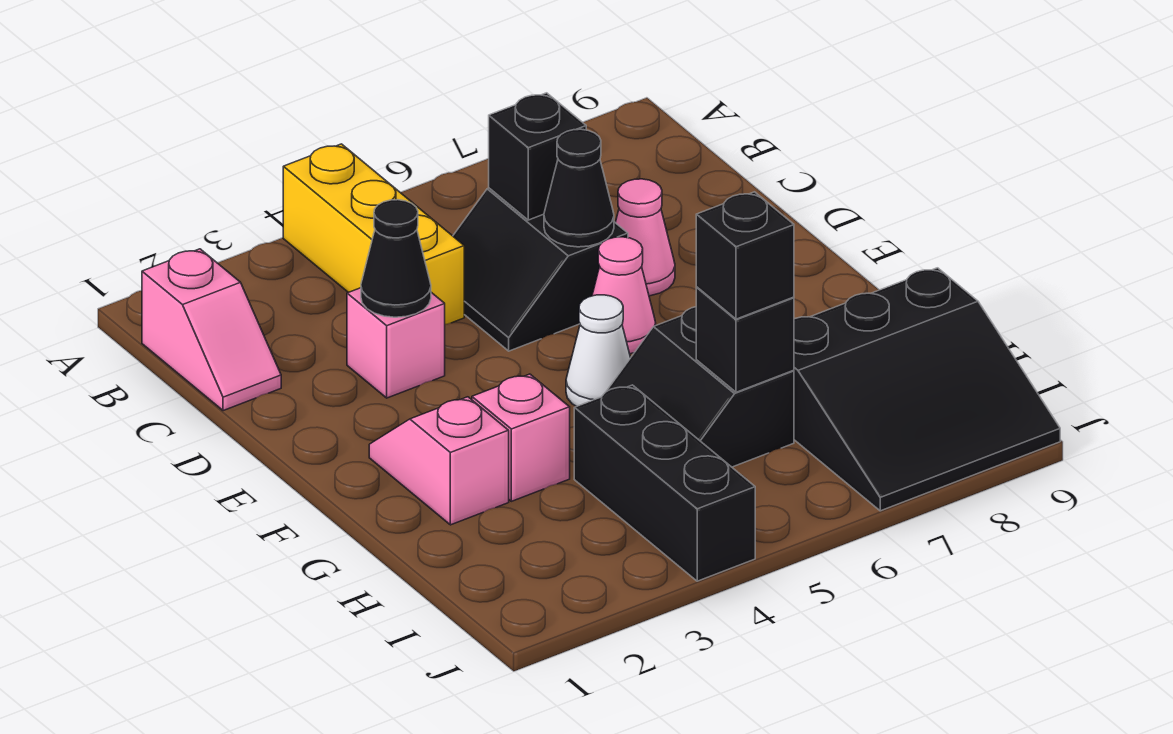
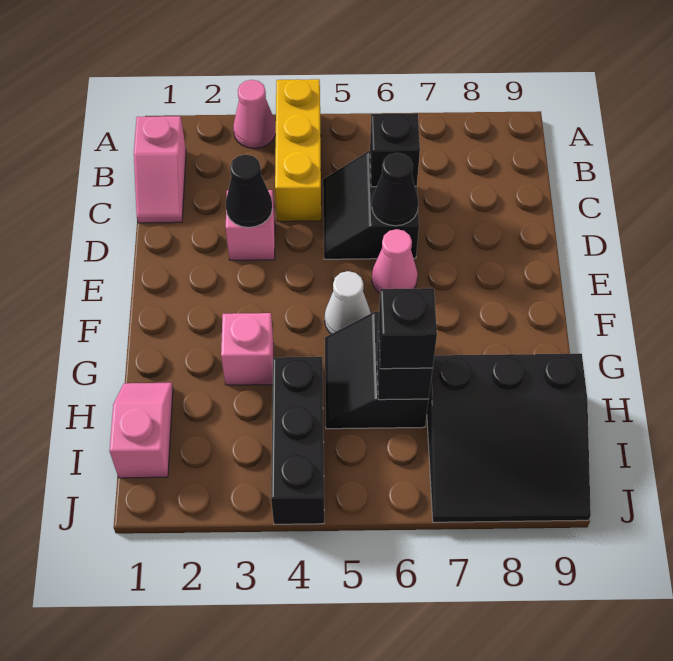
pink cone D7 level 1 -> pink cone A3 level 1
pink slope F2:G2 level 1 top G -> pink slope H1:I1 level 1 top I

